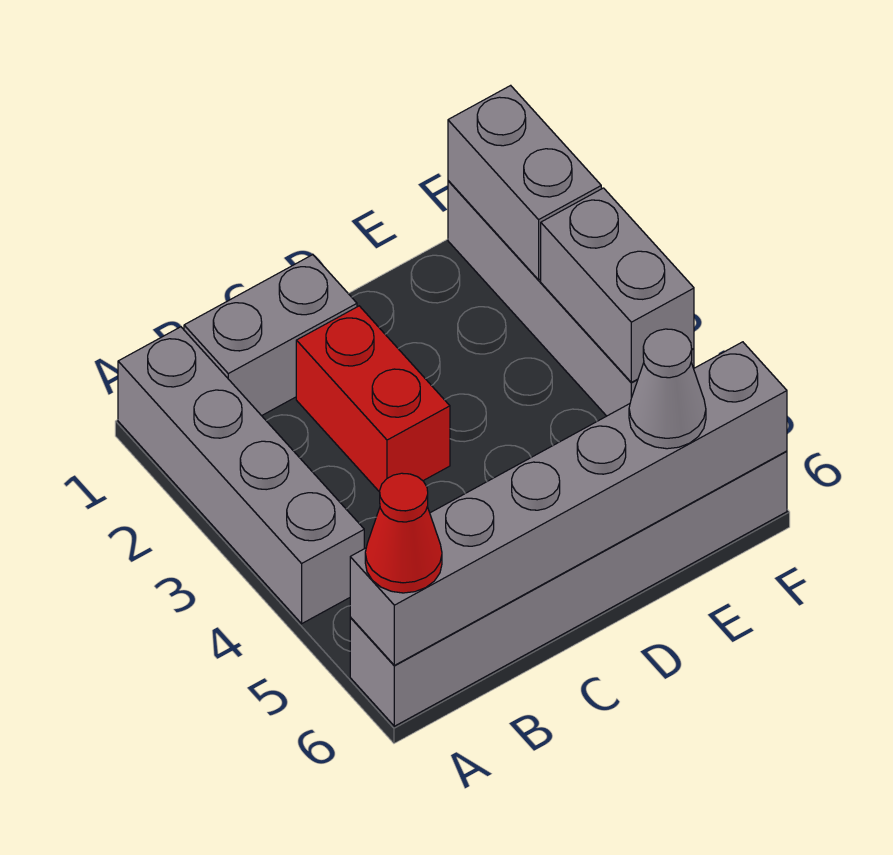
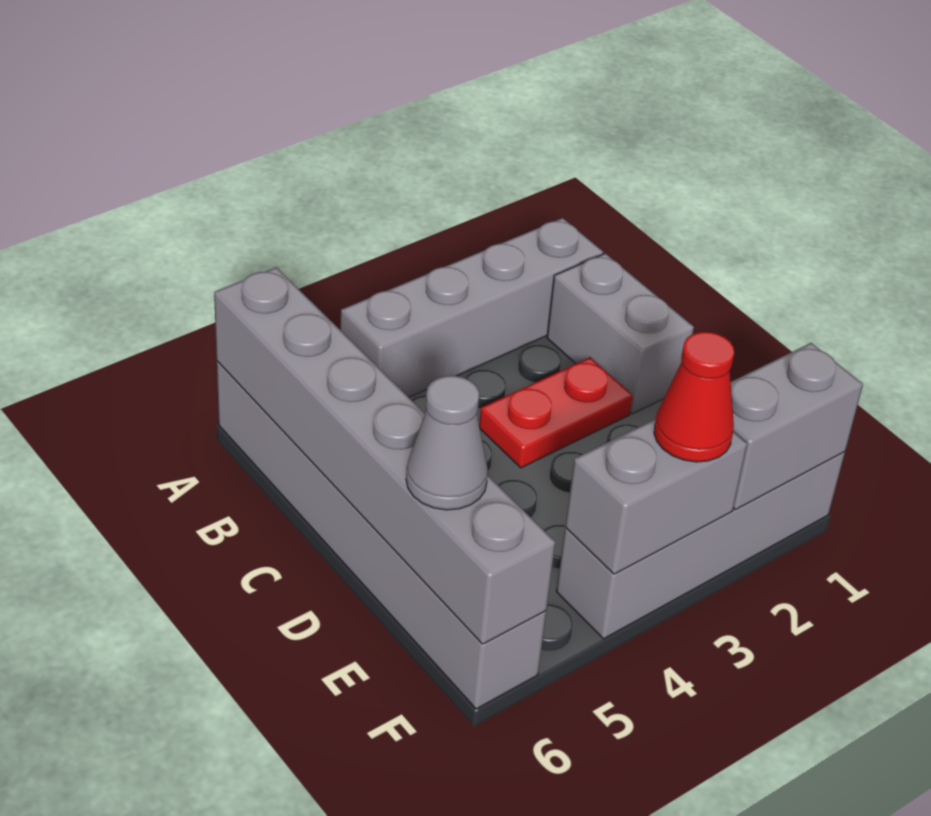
red cone A6 level 3 -> red cone F3 level 3
red brick C2:C3 level 1 -> red plate C2:C3 level 1

